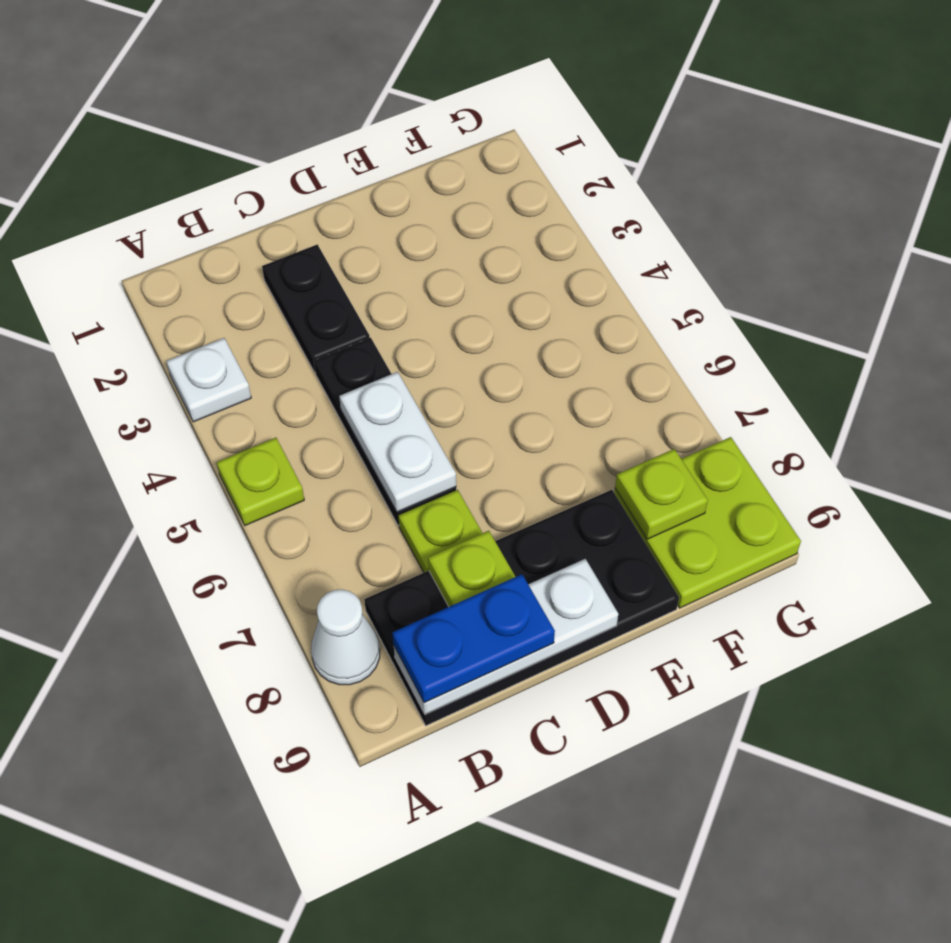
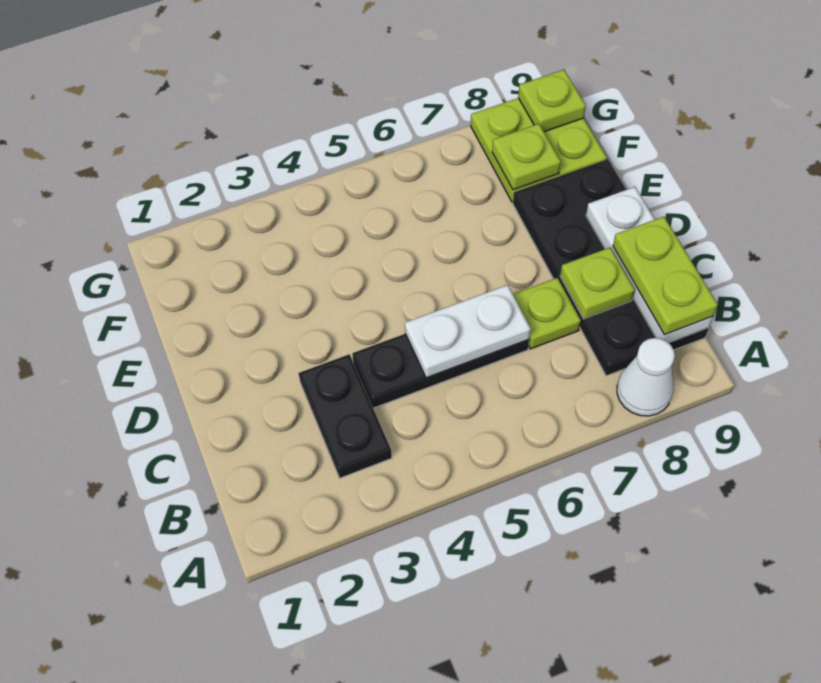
white plate A3 level 1 -> none
lime plate A5 level 1 -> lime plate G9 level 2
blue plate B9:C9 level 3 -> lime plate B9:C9 level 3
black plate C2:C3 level 1 -> black plate B3:C3 level 1

